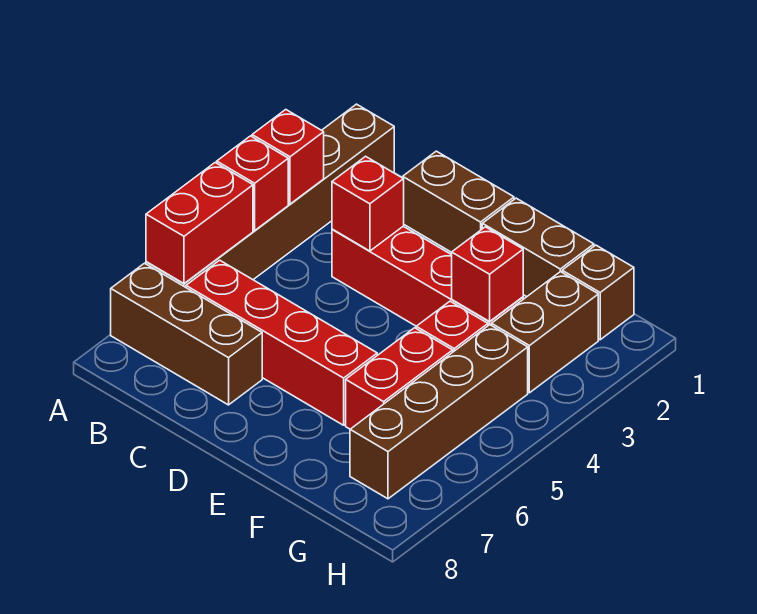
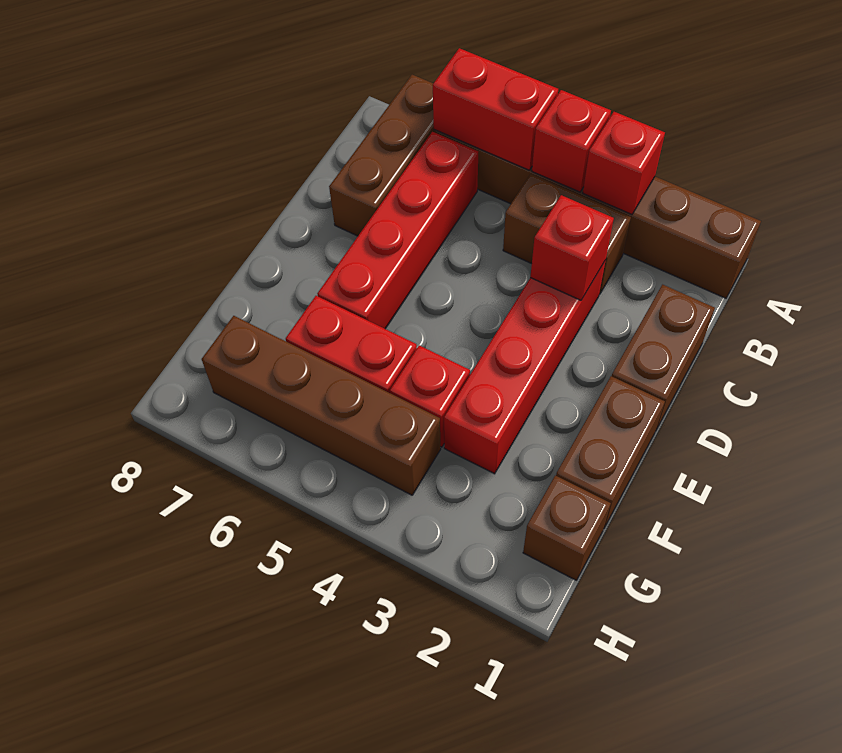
red brick F3 level 2 -> none
brown brick G2:G3 level 1 -> brown brick B3:B4 level 1

